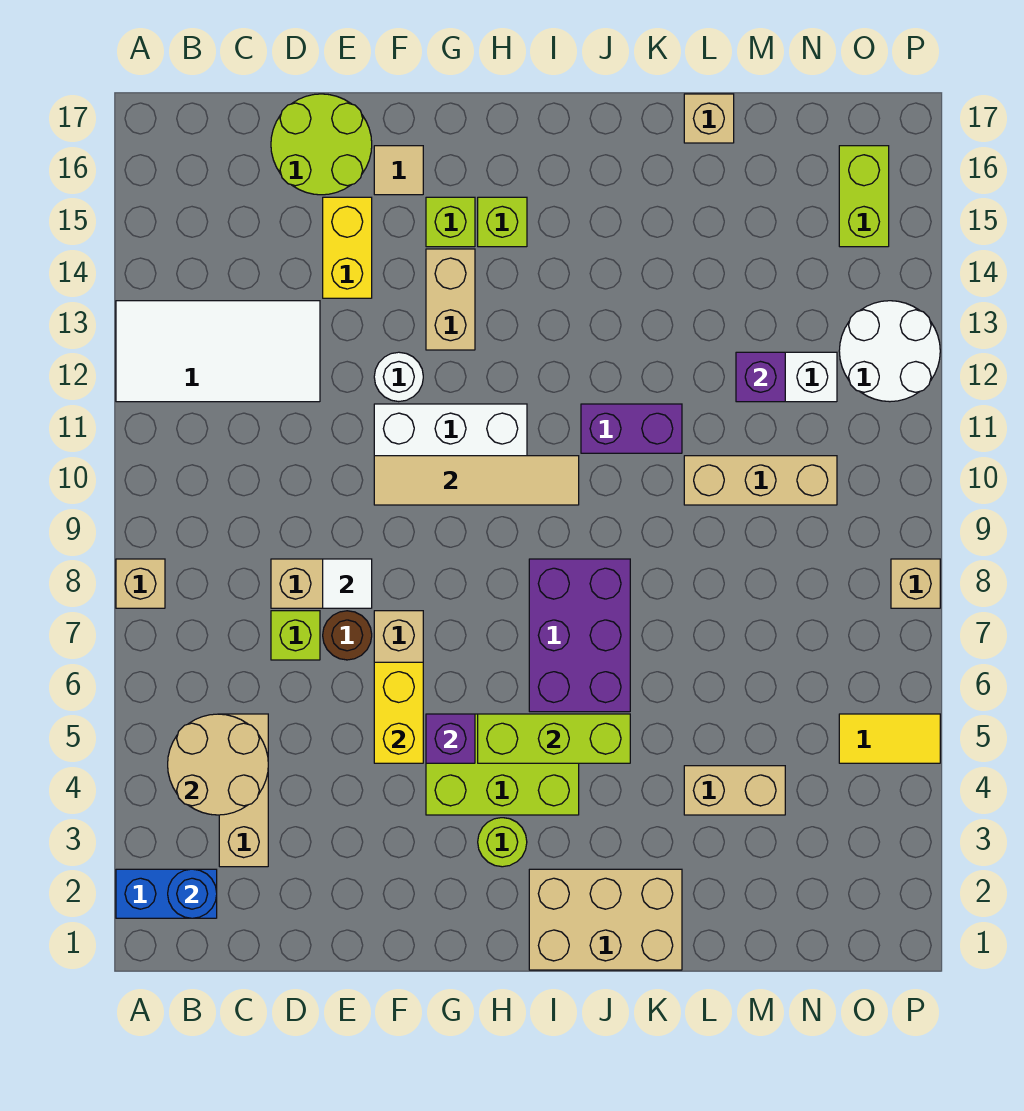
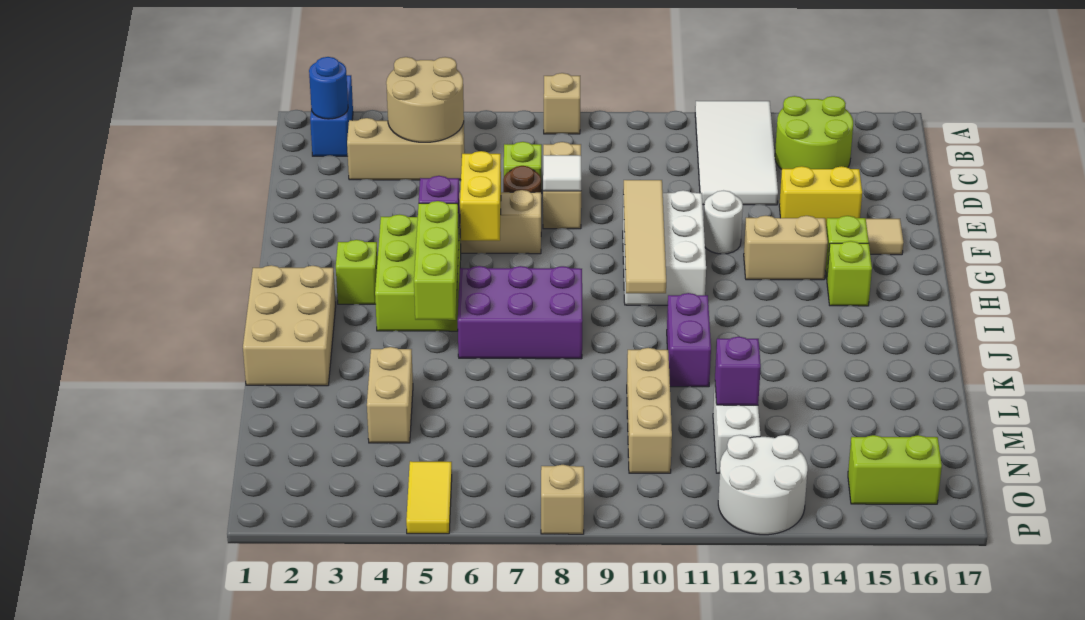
lime round brick D16:E17 level 1 -> lime round brick B14:C15 level 1
yellow brick F5:F6 level 2 -> yellow brick F6:G6 level 2
lime round brick H3 level 1 -> lime brick H3 level 1
tan brick L17 level 1 -> none

